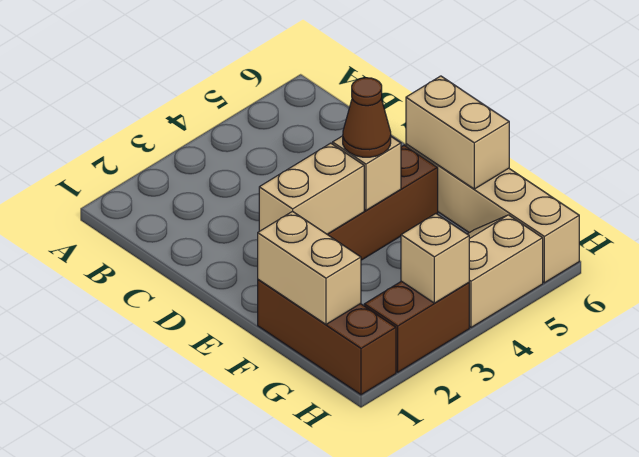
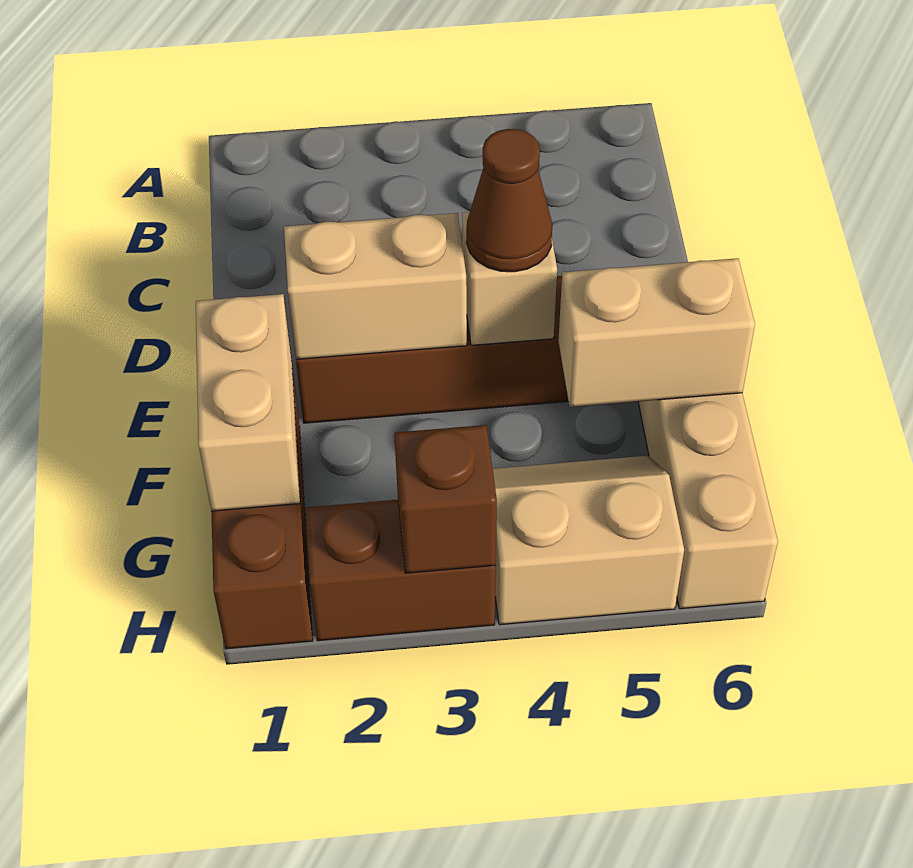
tan brick E6:F6 level 2 -> tan brick F5:F6 level 2
tan brick H3 level 2 -> brown brick H3 level 2

